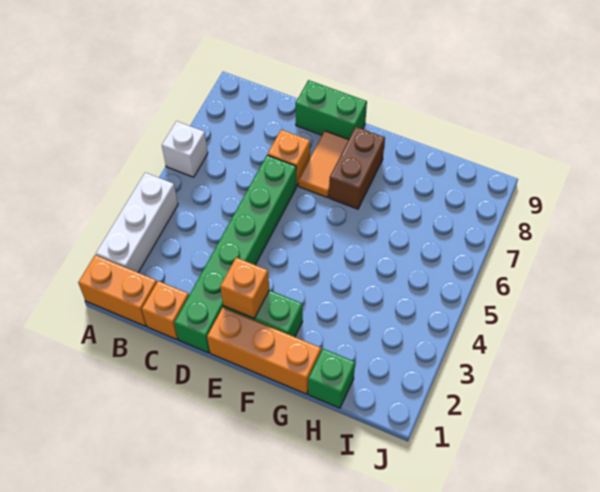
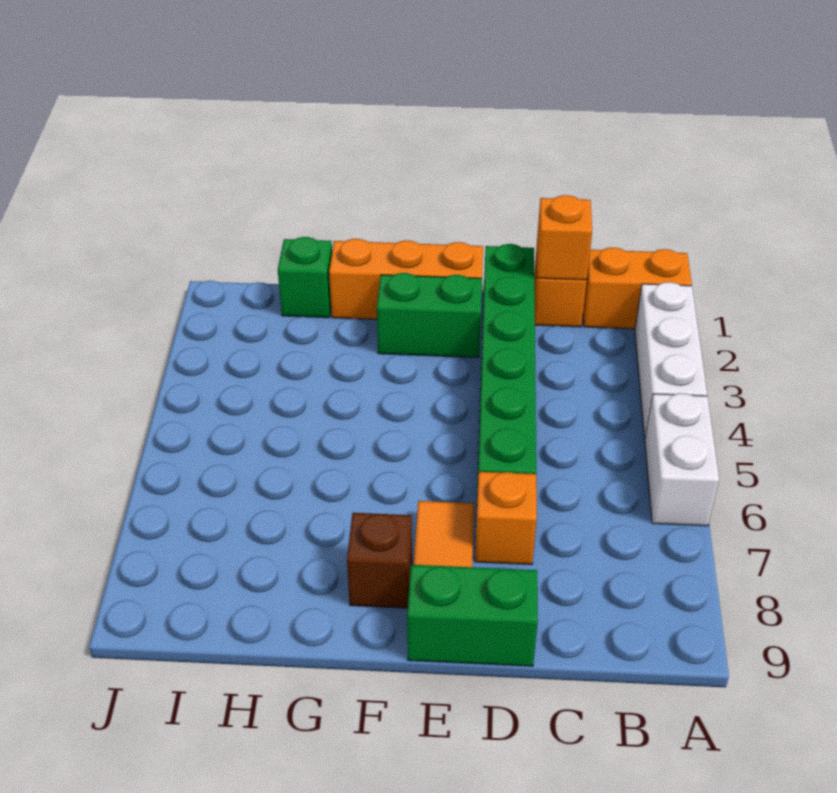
white brick A6 level 1 -> white brick A5:A6 level 1
orange brick E2 level 2 -> orange brick C1 level 2
brown brick F7:F8 level 1 -> brown brick F8 level 1

